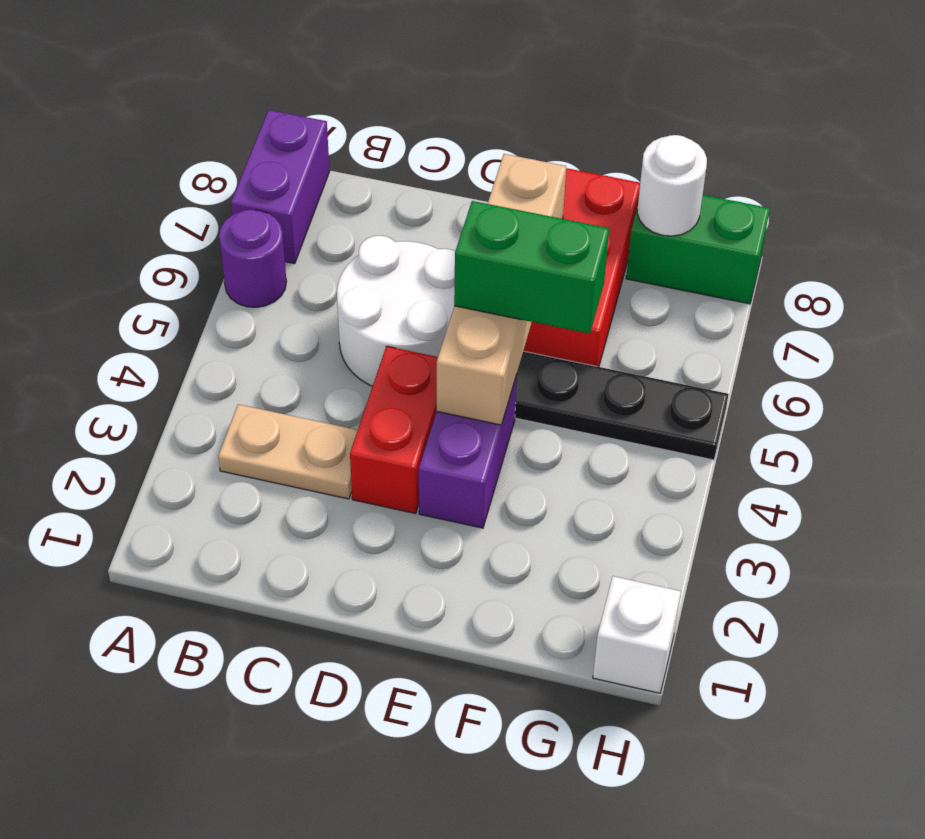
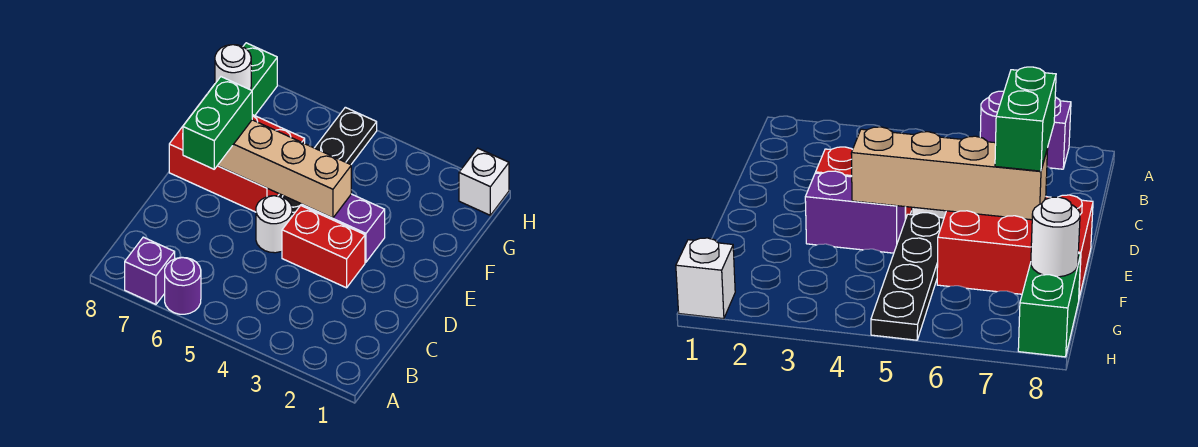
purple brick A7:A8 level 1 -> purple brick A7 level 1
tan plate B3:C3 level 1 -> none
white round brick C5:D6 level 1 -> white round brick D5 level 1
green brick E5:F5 level 3 -> green brick D7:E7 level 3

